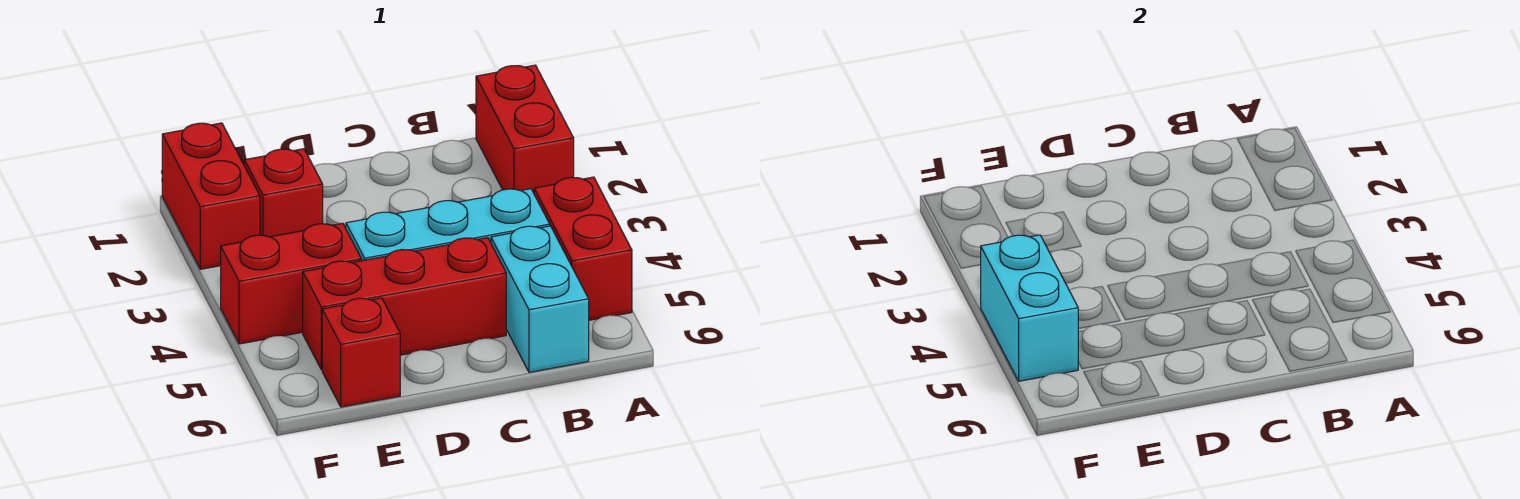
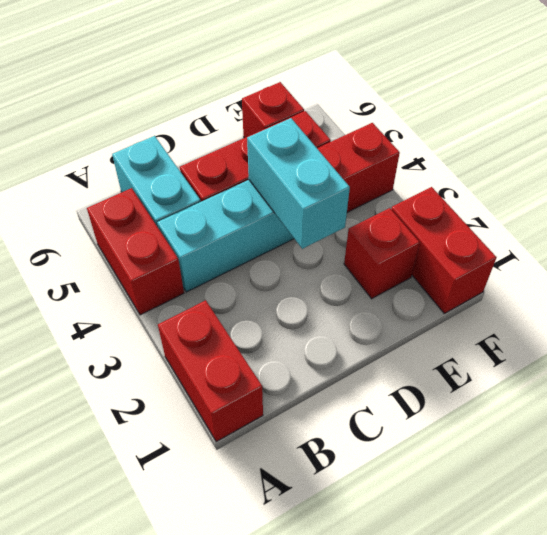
cyan brick F4:F5 level 2 -> cyan brick D3:D4 level 2

